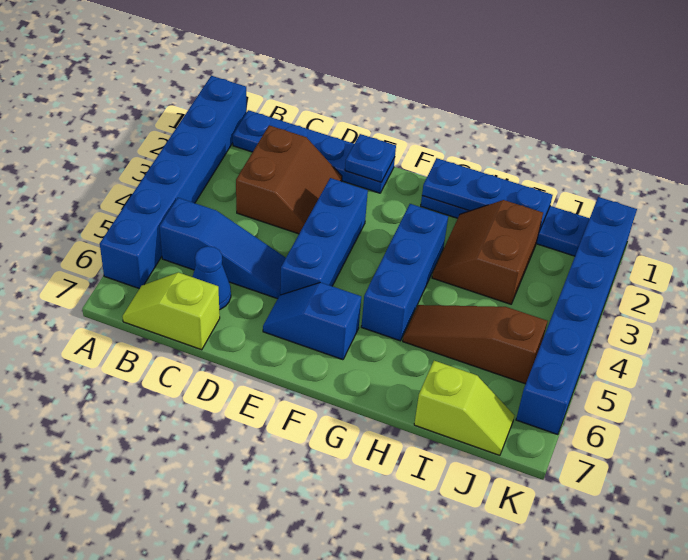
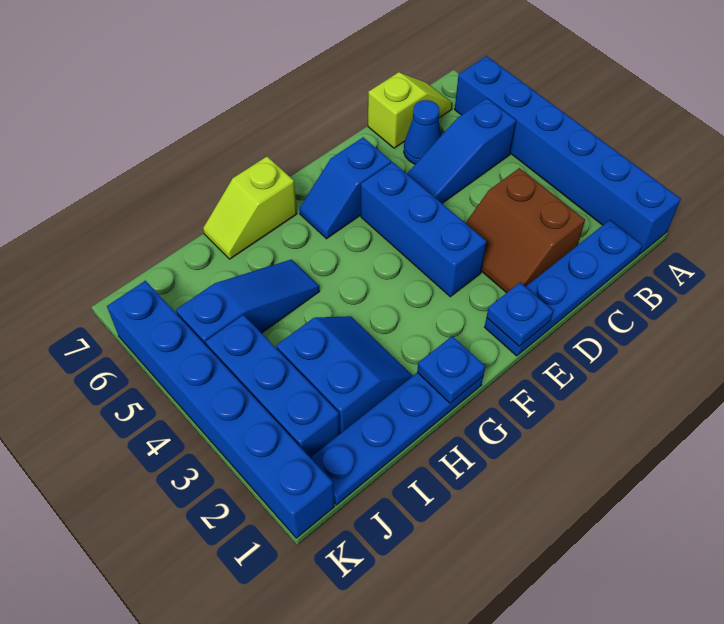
blue slope E6:F6 level 1 top F -> blue slope E6:F6 level 1 top E
blue plate G1:I1 level 2 -> blue plate G1 level 2
blue brick G3:G5 level 1 -> blue brick J2:J4 level 1
brown slope H2:I3 level 1 top I -> blue slope H2:I3 level 1 top I
brown slope H5:J5 level 1 top J -> blue slope H5:J5 level 1 top J
lime slope I7:J7 level 1 top I -> lime slope G7:H7 level 1 top G

